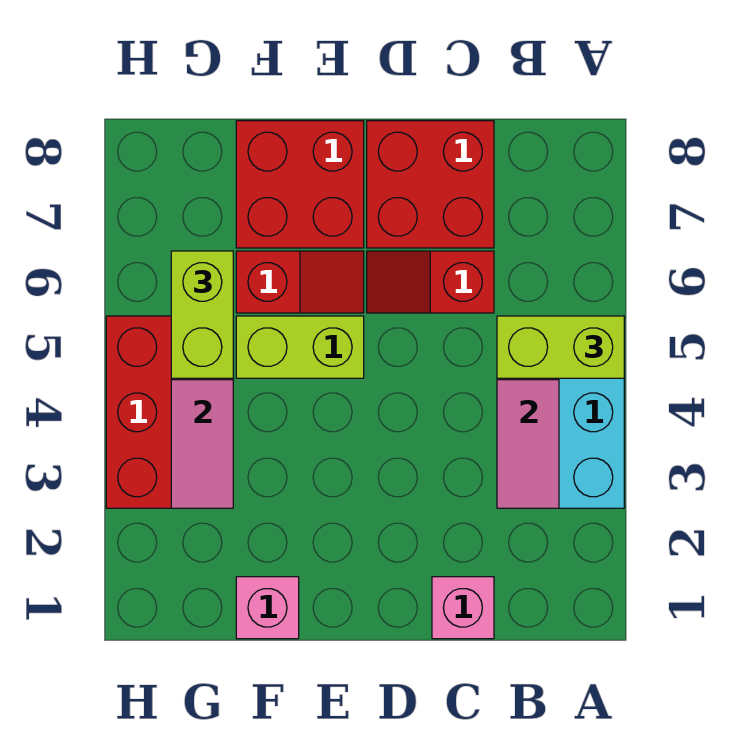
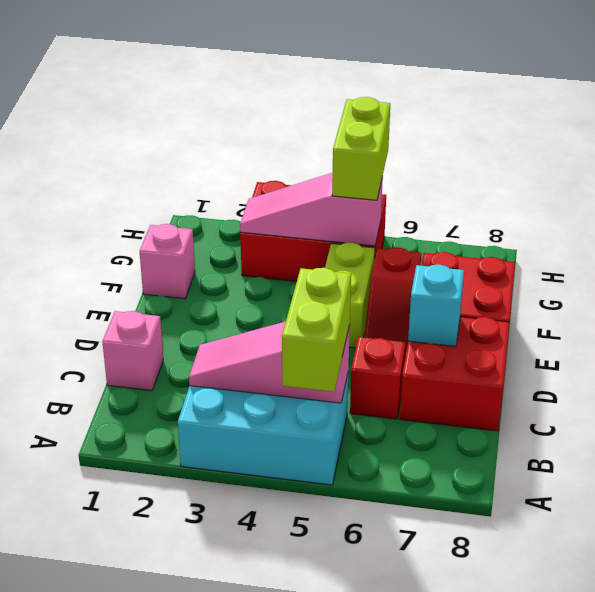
none -> cyan brick D7 level 2
lime brick G5:G6 level 3 -> lime brick G5:H5 level 3

